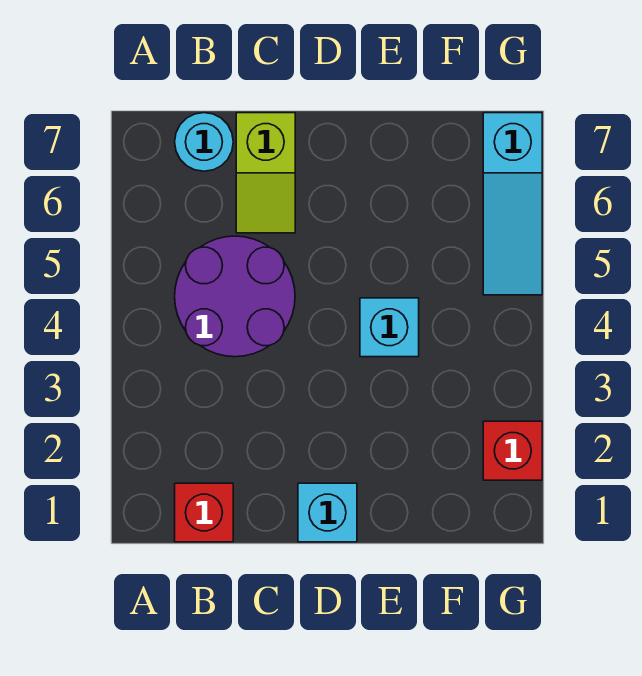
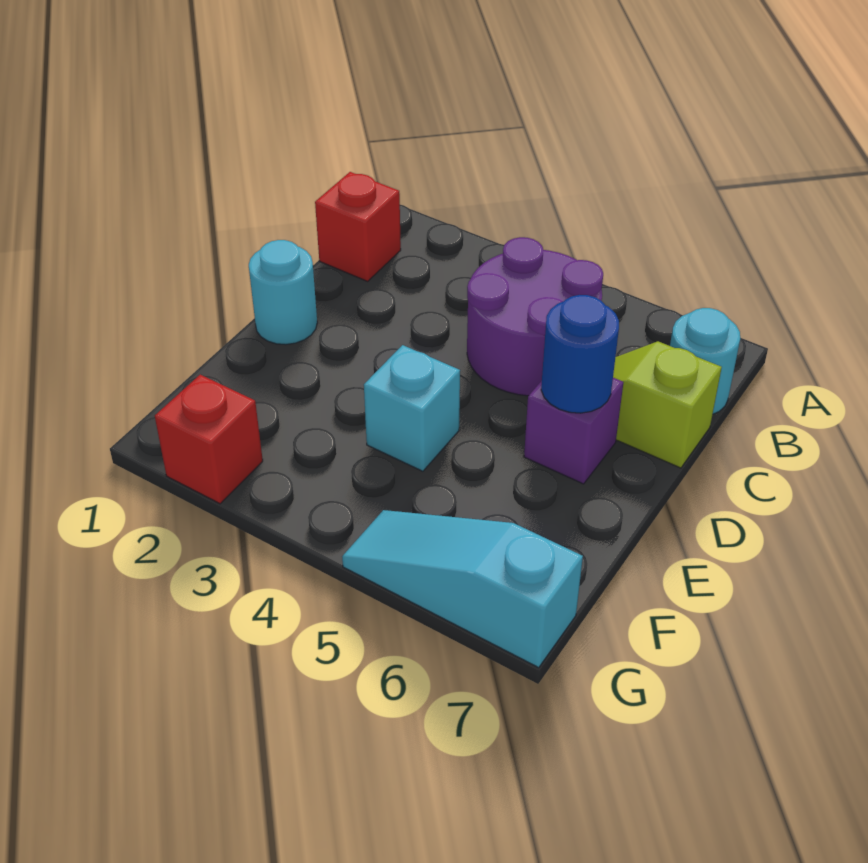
cyan brick D1 level 1 -> cyan round brick D1 level 1
none -> purple brick D6 level 1
none -> blue round brick D6 level 2

